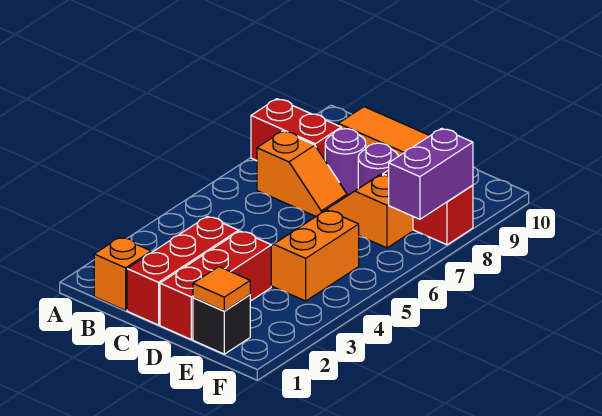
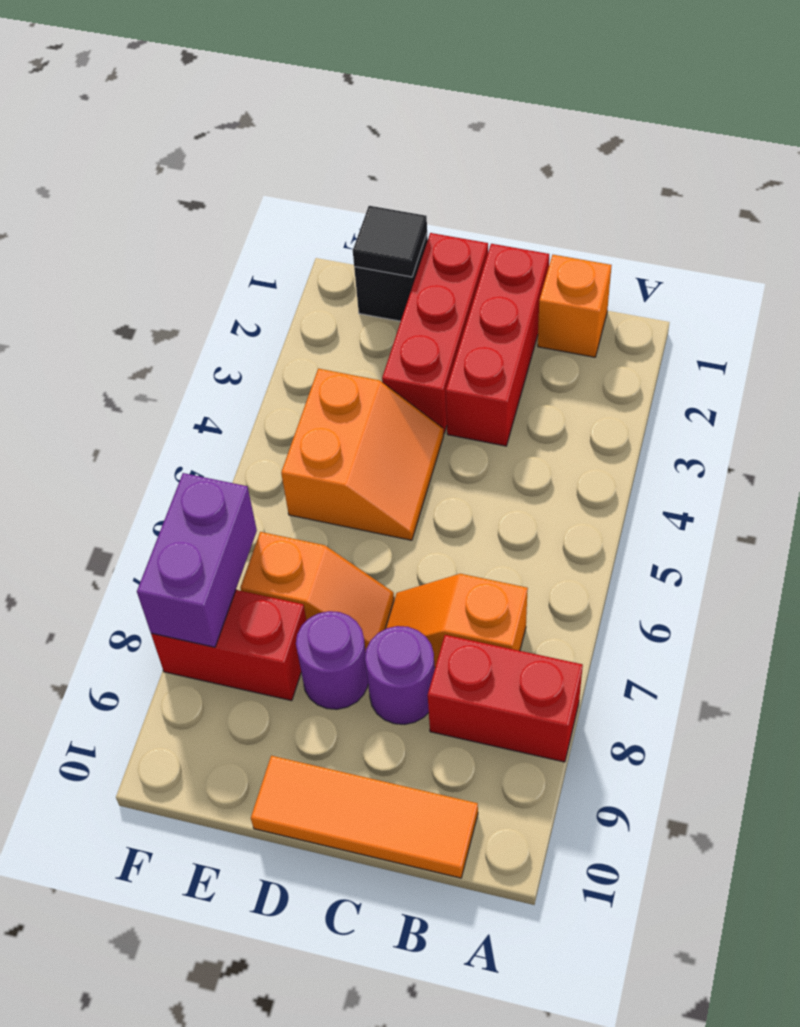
orange tile E1 level 2 -> black tile E1 level 2

